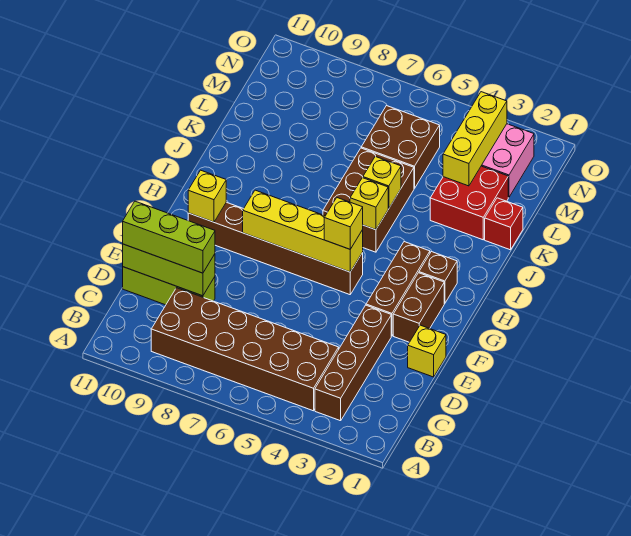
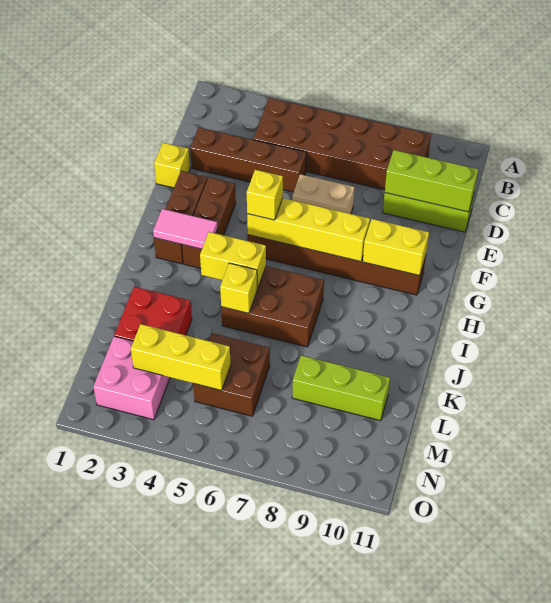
brown brick B3:E3 level 1 -> brown brick D2:D5 level 1
lime brick D9:D11 level 3 -> lime brick L8:L10 level 1
none -> tan brick E6:E7 level 1
yellow brick G10 level 2 -> yellow brick G9:G10 level 2
none -> pink tile H2:H3 level 2
brown brick I5:K6 level 1 -> brown brick I5:J7 level 1
yellow brick I5 level 2 -> yellow brick I4:I5 level 2
red brick K1 level 1 -> none
yellow brick L3:N3 level 2 -> yellow brick M3:M5 level 2

